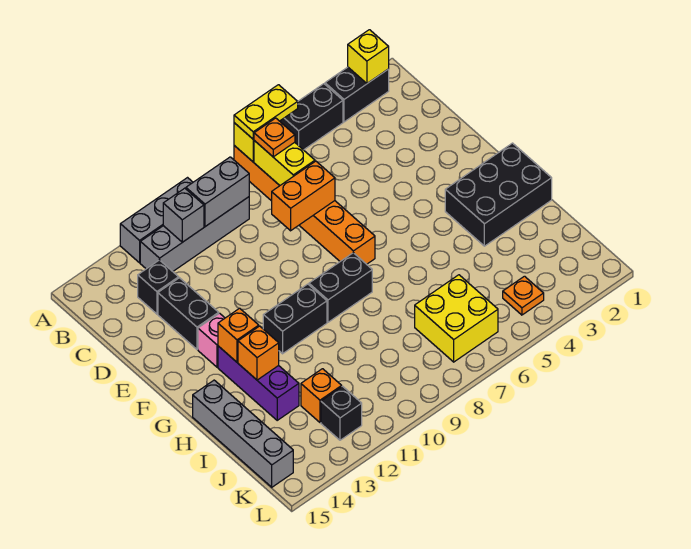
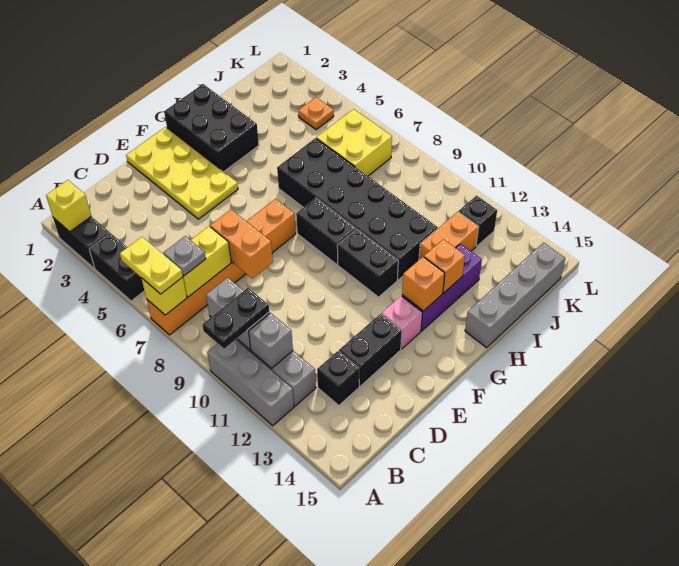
none -> black plate A10:B10 level 3
orange plate B7 level 3 -> grey plate B7 level 3
none -> yellow plate E1:F4 level 1
none -> black brick H6:I11 level 1
orange brick J12 level 1 -> orange brick I12:J12 level 1

